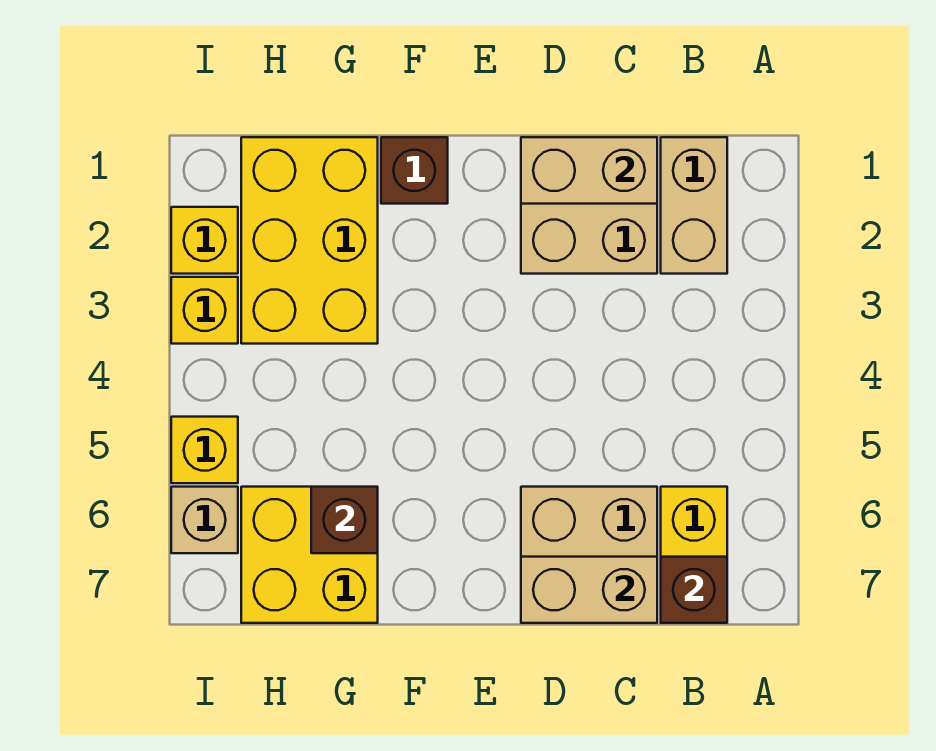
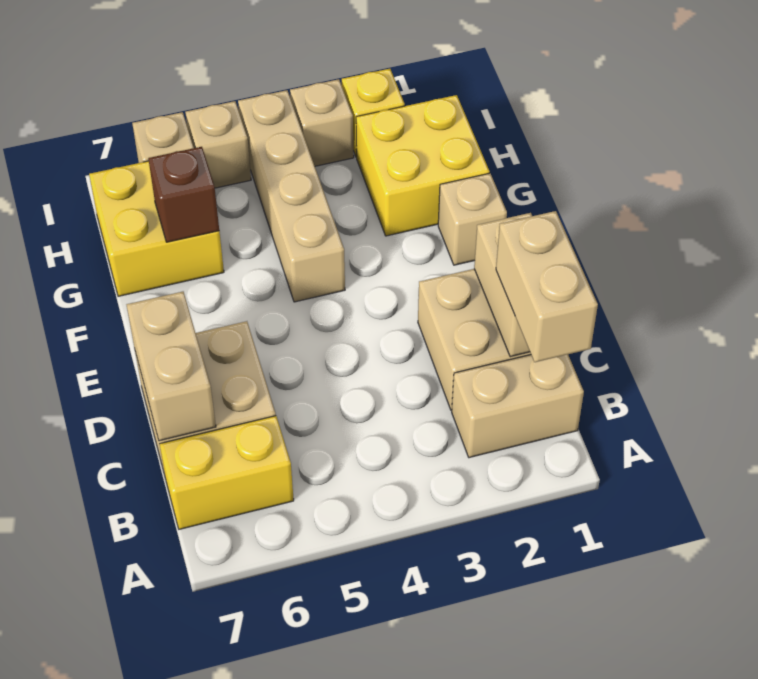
none -> tan brick B1:C1 level 3
brown brick B7 level 2 -> none
brown brick F1 level 1 -> tan brick F1 level 1
none -> tan brick F4:I4 level 1
yellow brick G1:H3 level 1 -> yellow brick G1:H2 level 1
yellow brick I3 level 1 -> tan brick I3 level 1
yellow brick I5 level 1 -> tan brick I5 level 1

